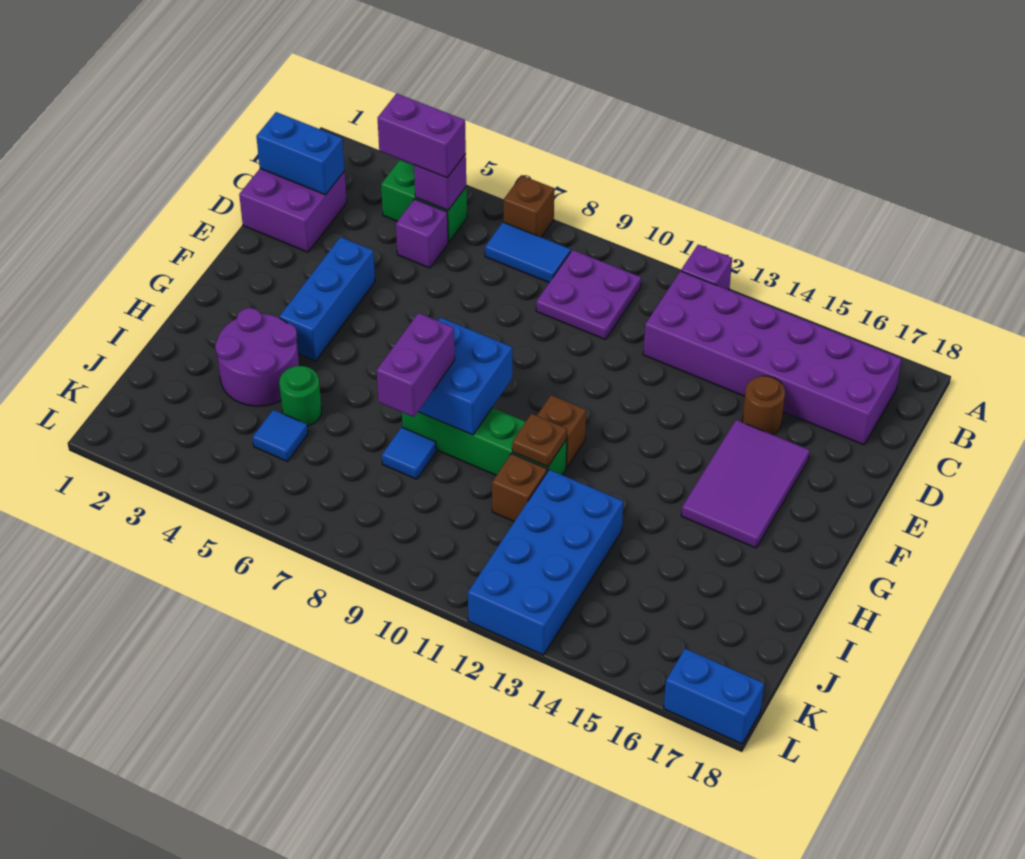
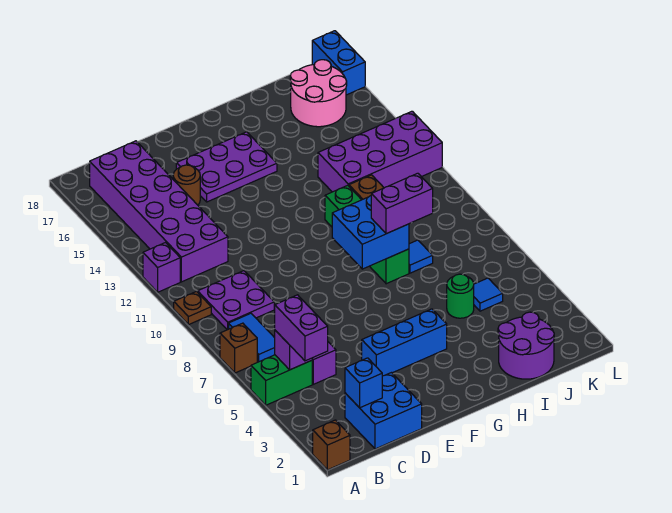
green brick B4:B5 level 1 -> green brick A5:B5 level 1
purple brick C1:D2 level 1 -> blue brick C1:D2 level 1
blue brick C1:C2 level 2 -> blue brick C2 level 2
purple tile E15:G16 level 1 -> purple plate E15:G16 level 1
brown brick G11 level 1 -> brown brick A1 level 1
purple round brick H3:I4 level 1 -> purple round brick I1:J2 level 1
brown plate H11 level 2 -> brown plate A10 level 1
blue brick I12:L13 level 1 -> purple brick I12:L13 level 1
none -> pink round brick J16:K17 level 1

